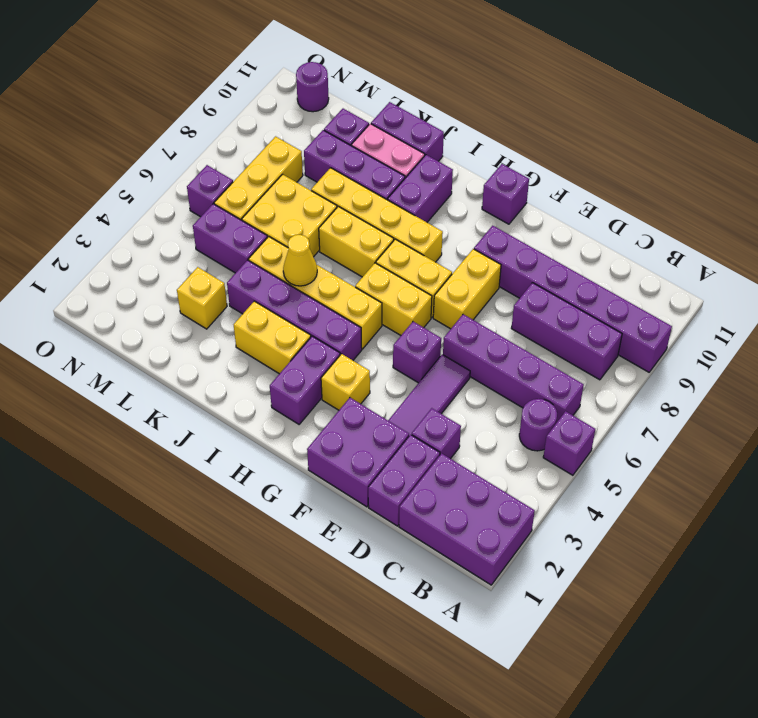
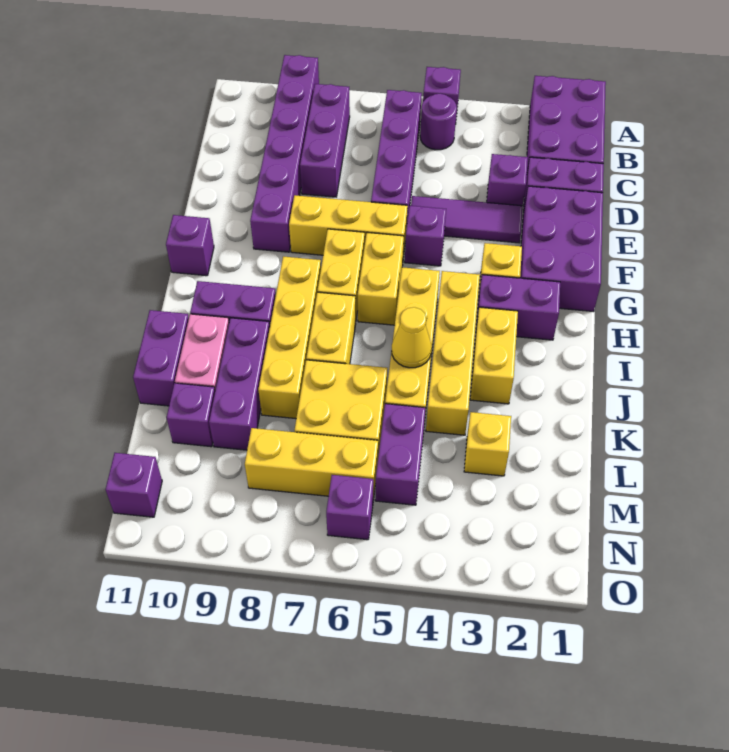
purple brick E1:F2 level 1 -> purple brick E1:G2 level 1
yellow brick F7:F8 level 1 -> yellow brick F6:F8 level 1
purple brick H4:K4 level 1 -> yellow brick H4:K4 level 1
purple round brick N11 level 1 -> purple brick N11 level 1

